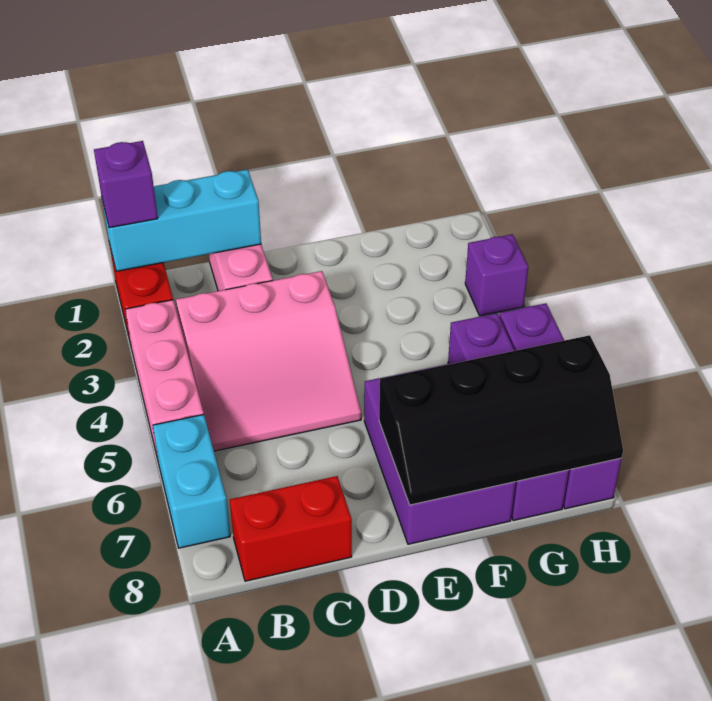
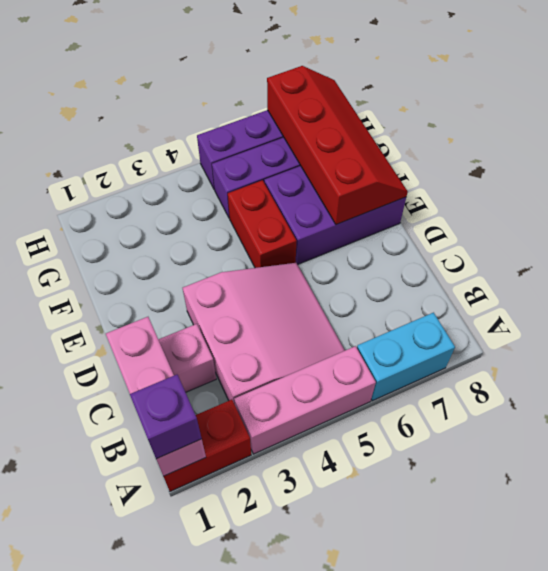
cyan brick A1:C1 level 2 -> pink brick A1:C1 level 2
red brick B8:C8 level 1 -> red brick E5:F5 level 1
black slope E7:H8 level 2 top 7 -> red slope E7:H8 level 2 top 7
purple brick H3 level 1 -> none

